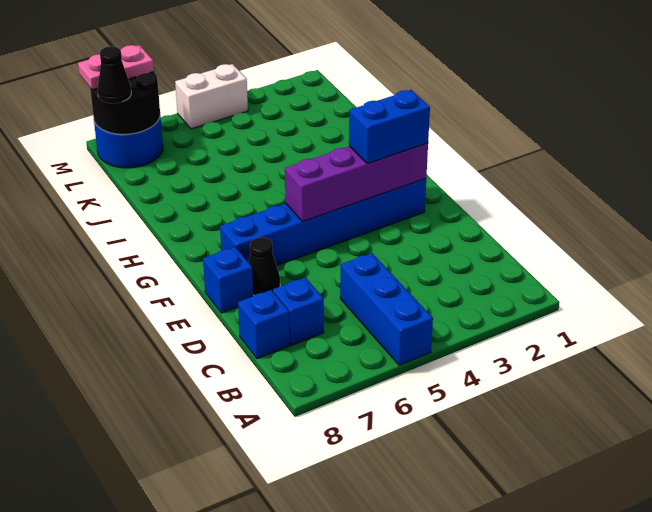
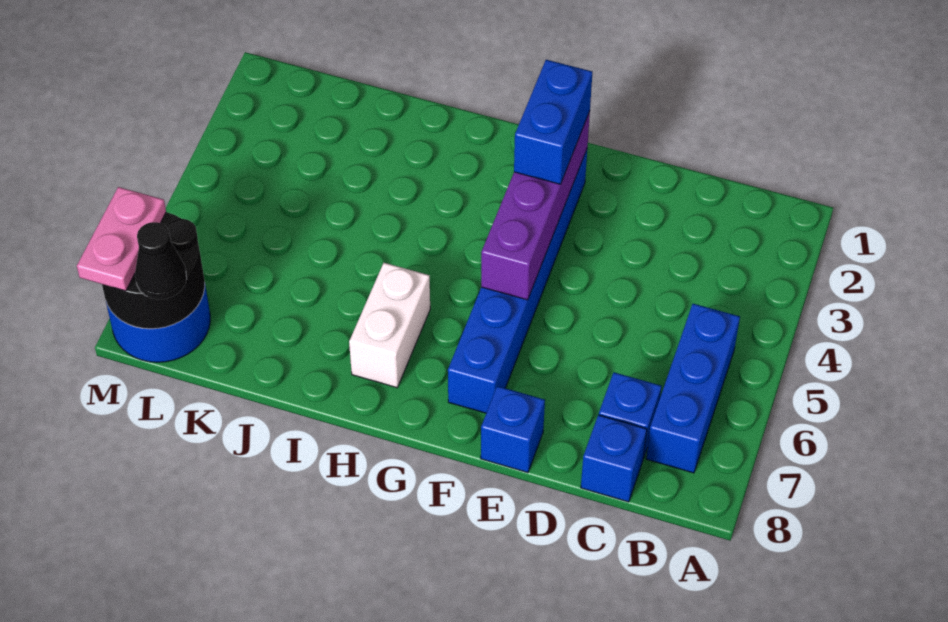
blue brick A5:C5 level 1 -> blue brick B5:B7 level 1
black cone E7 level 1 -> none
white brick M4:M5 level 1 -> white brick H6:H7 level 1

